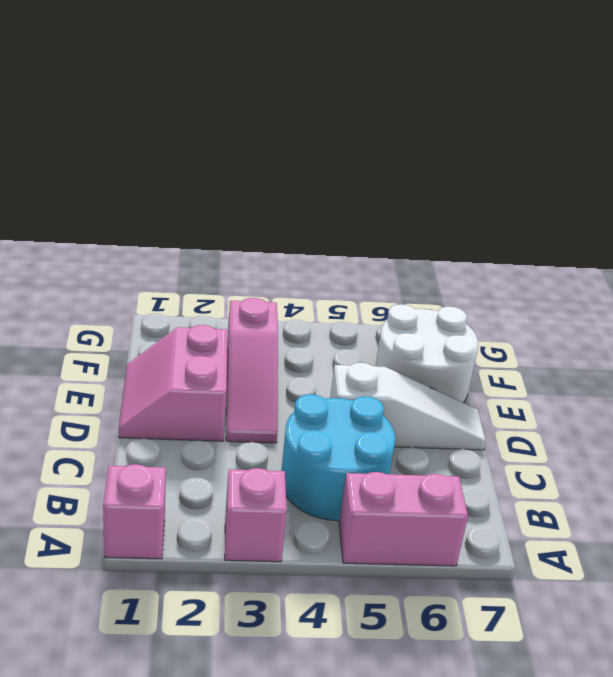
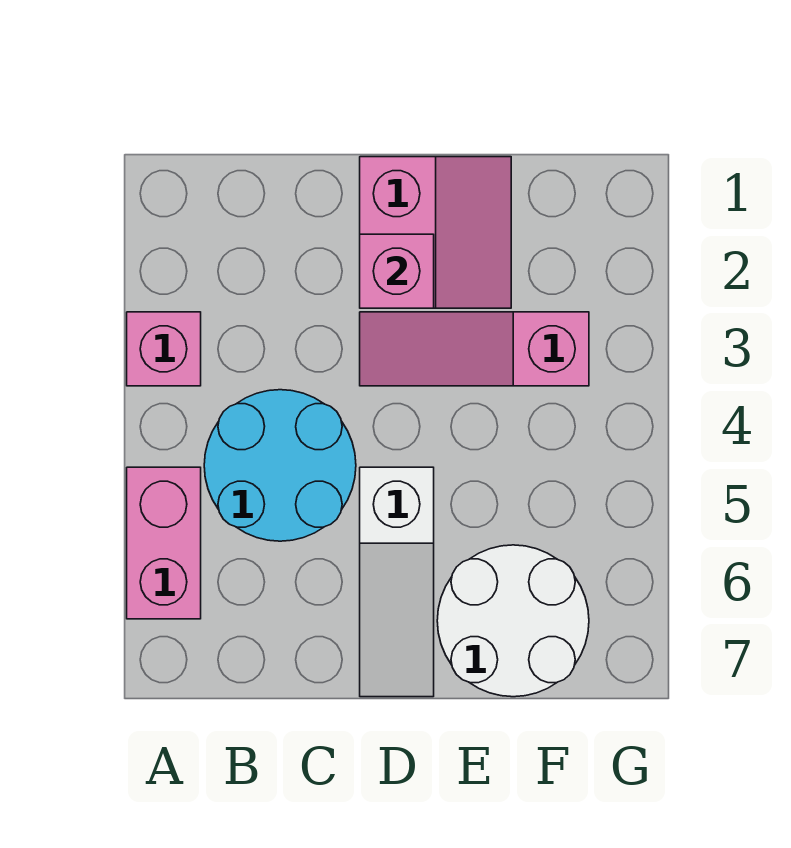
pink brick A1 level 1 -> pink brick D2 level 2
pink slope D1:E2 level 1 top 2 -> pink slope D1:E2 level 1 top D

